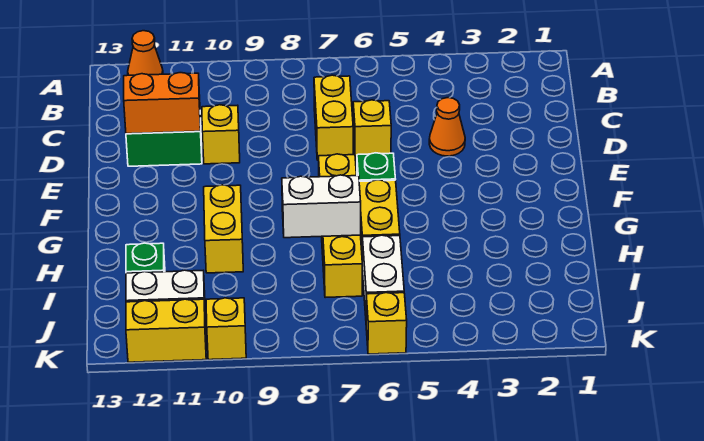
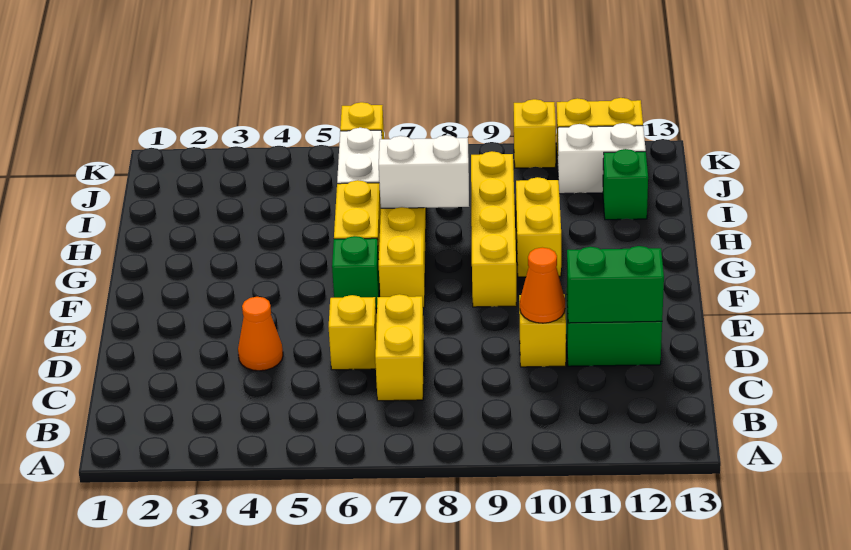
orange cone A12 level 1 -> orange cone D10 level 2
orange brick D11:D12 level 2 -> green brick D11:D12 level 2
none -> yellow brick F9:I9 level 1

